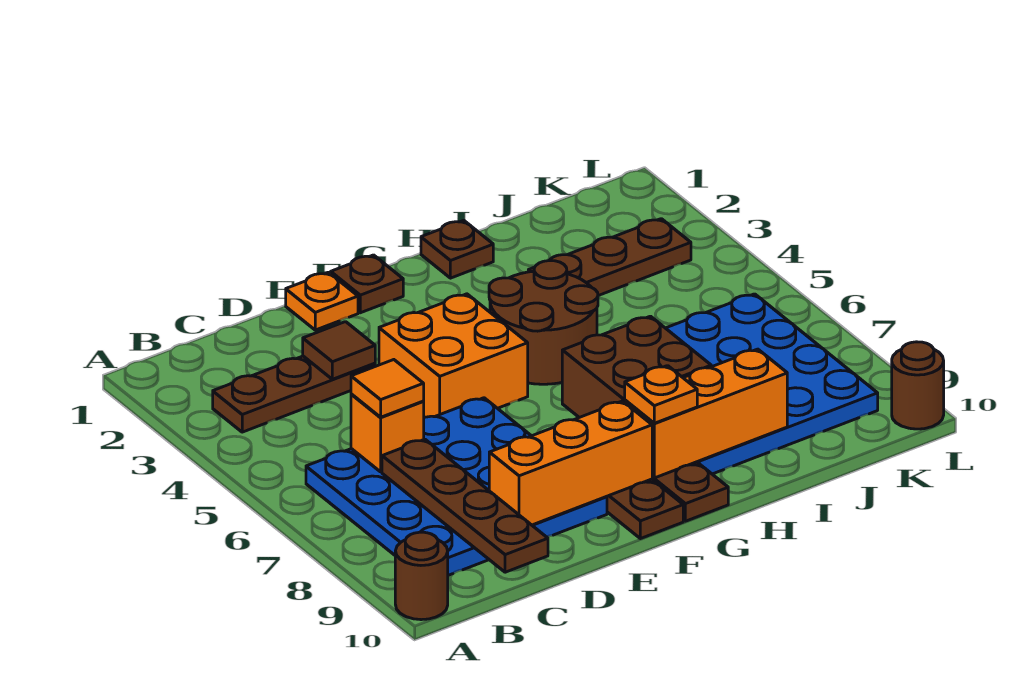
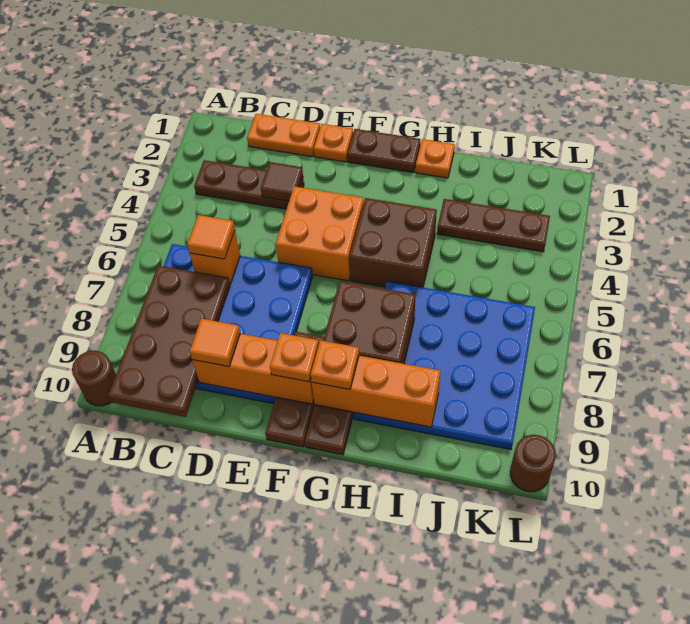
none -> orange plate C1:D1 level 1
brown plate C7:C10 level 2 -> brown plate B7:C10 level 2
none -> orange tile D9 level 3
brown plate F1 level 1 -> brown plate F1:G1 level 1
none -> orange plate F9 level 3
brown round brick G4:H5 level 1 -> brown brick G4:H5 level 1
brown plate H1 level 1 -> orange plate H1 level 1

